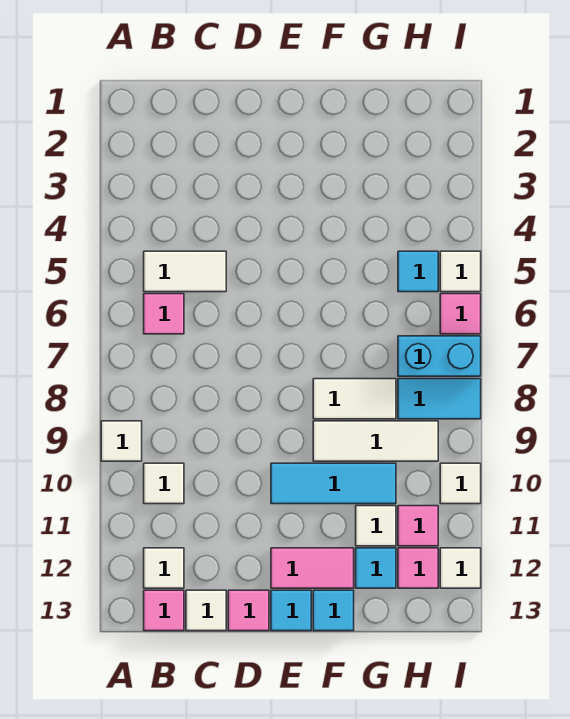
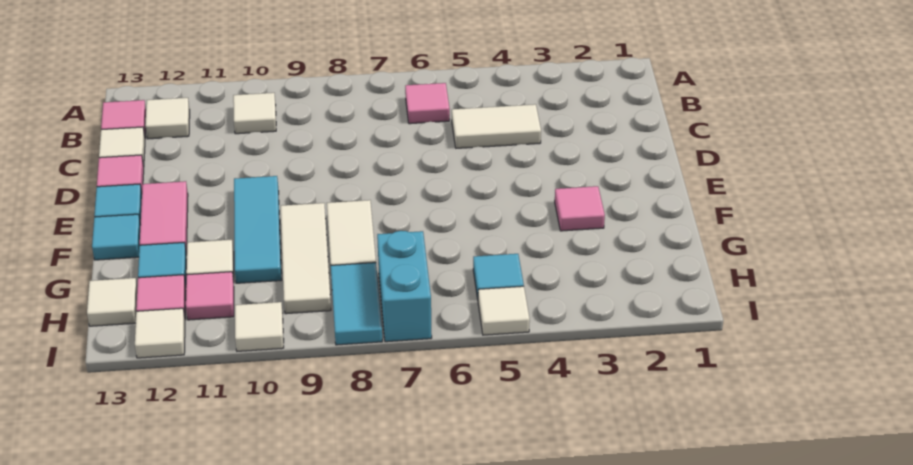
white tile A9 level 1 -> white tile H13 level 1
white tile B5:C5 level 1 -> white tile C4:C5 level 1
pink tile I6 level 1 -> pink tile F3 level 1

